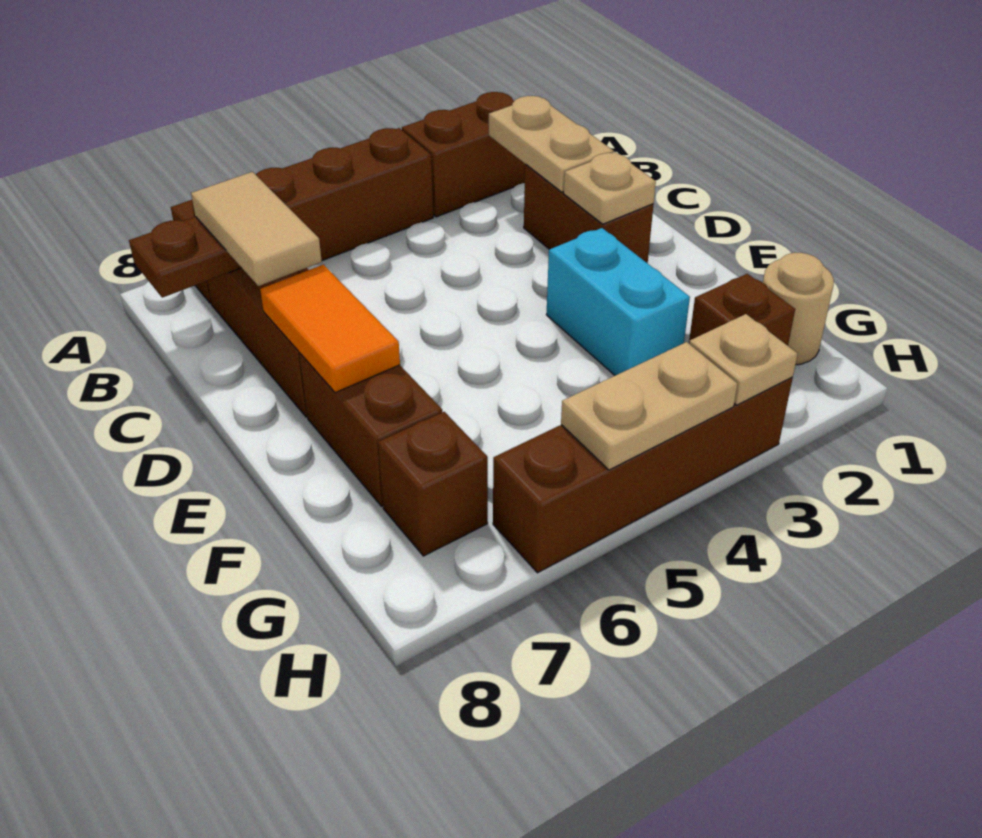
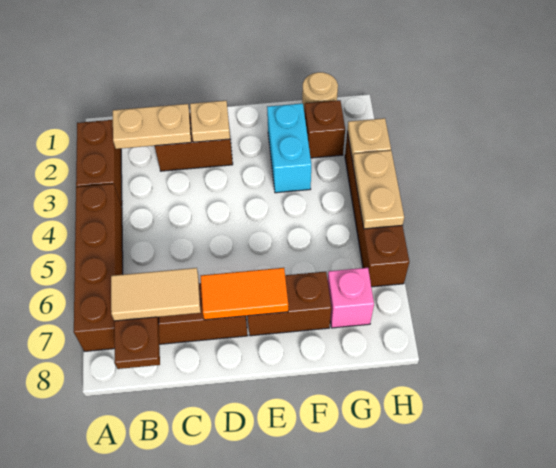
cyan brick E3:F3 level 1 -> cyan brick F2:F3 level 1
brown brick G7 level 1 -> pink brick G7 level 1

